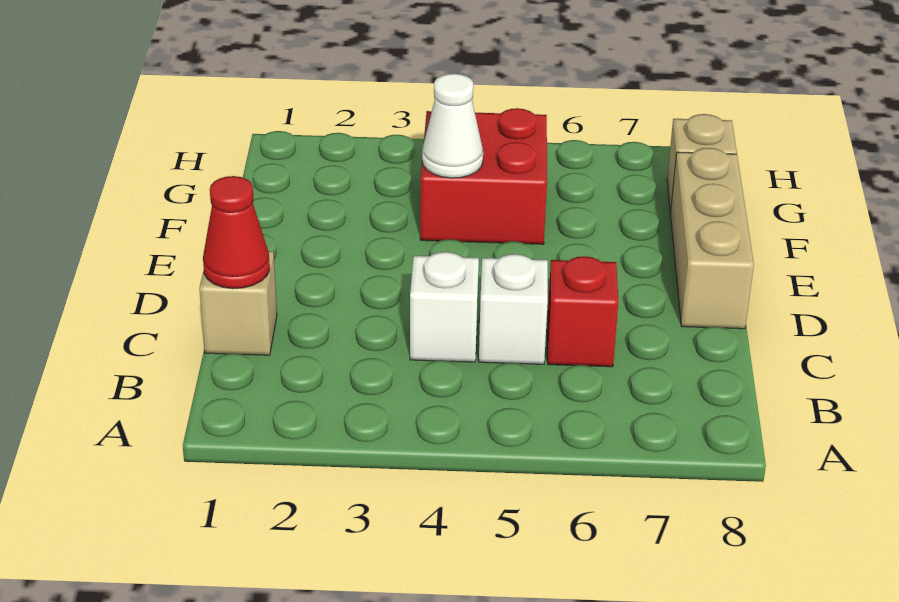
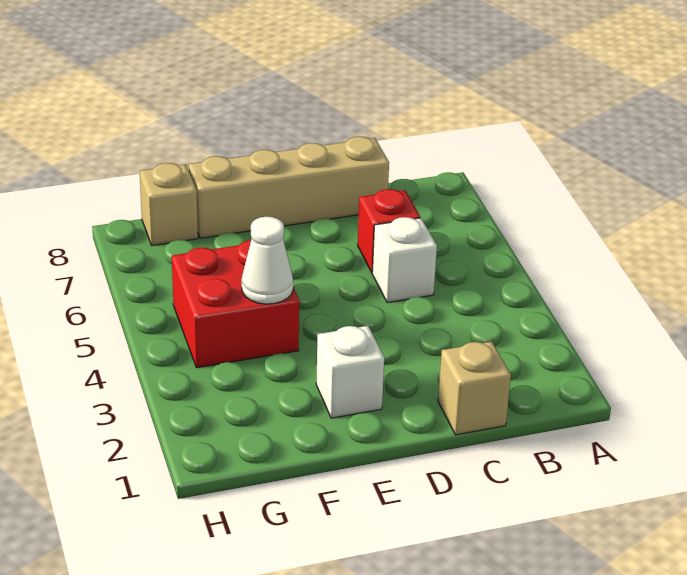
red cone C1 level 2 -> none
white brick C4 level 1 -> white brick E2 level 1
tan brick D8:F8 level 1 -> tan brick C8:F8 level 1

